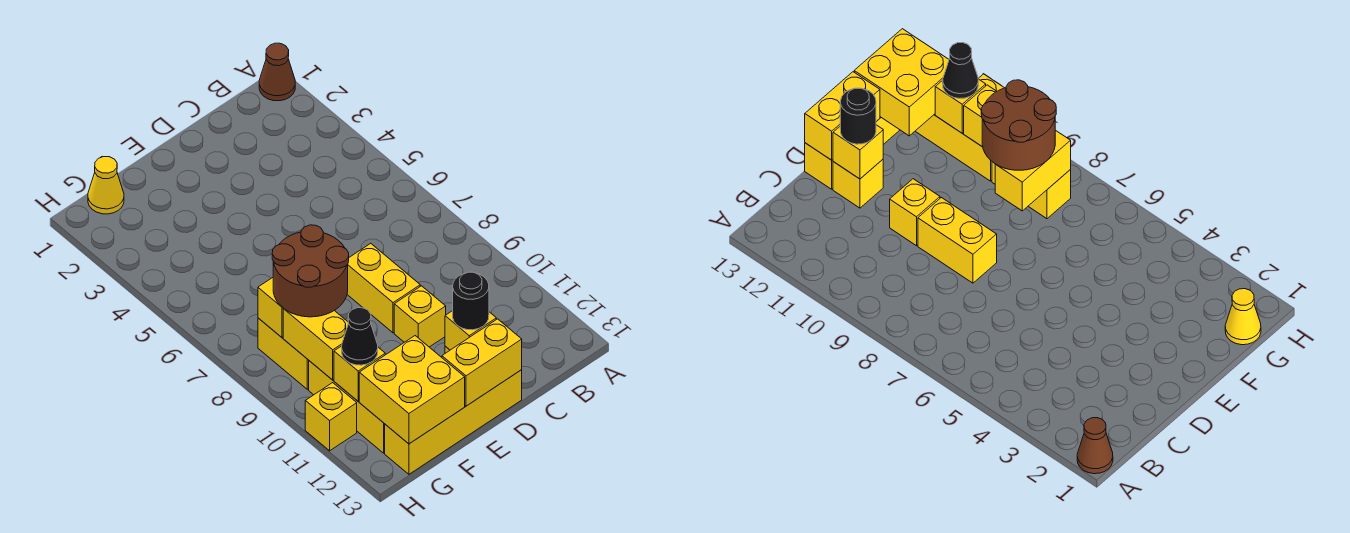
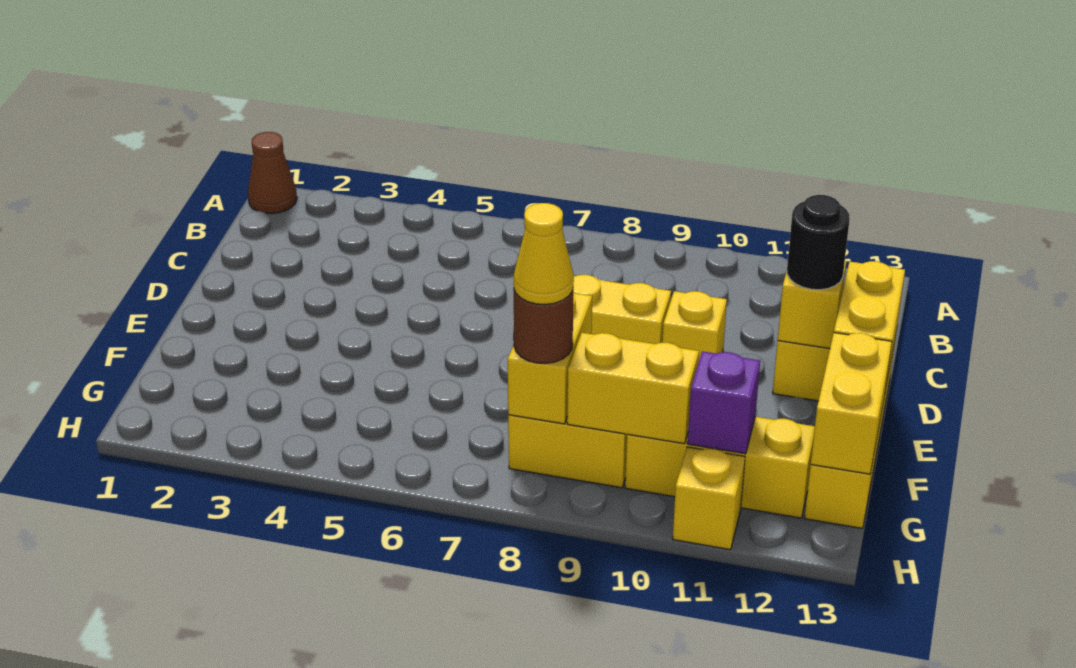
brown round brick F8:G9 level 3 -> brown round brick G8 level 3
yellow brick F12:G13 level 2 -> yellow brick F13:G13 level 2
yellow cone G1 level 1 -> yellow cone G8 level 4
yellow brick G11 level 2 -> purple brick G11 level 2
black cone G11 level 3 -> none

